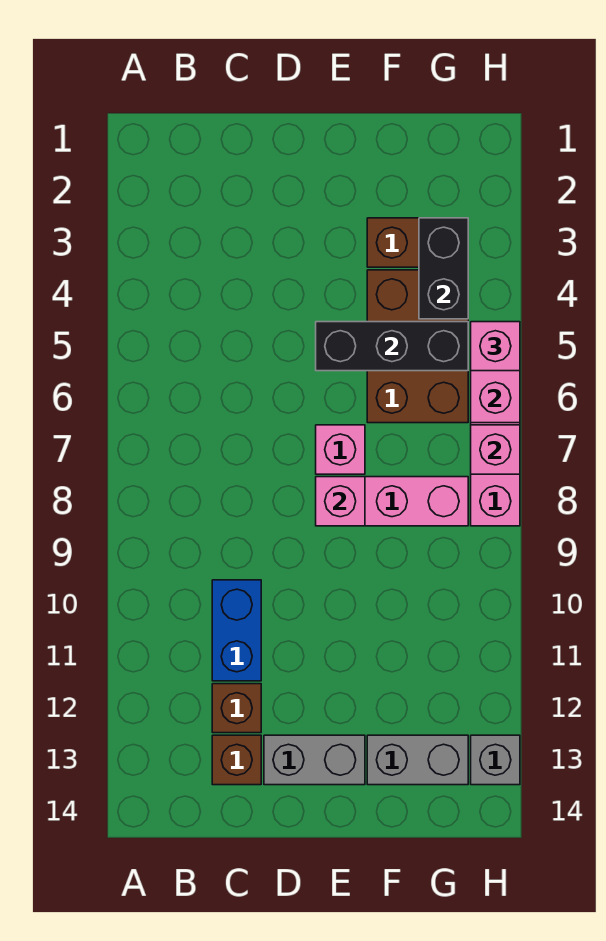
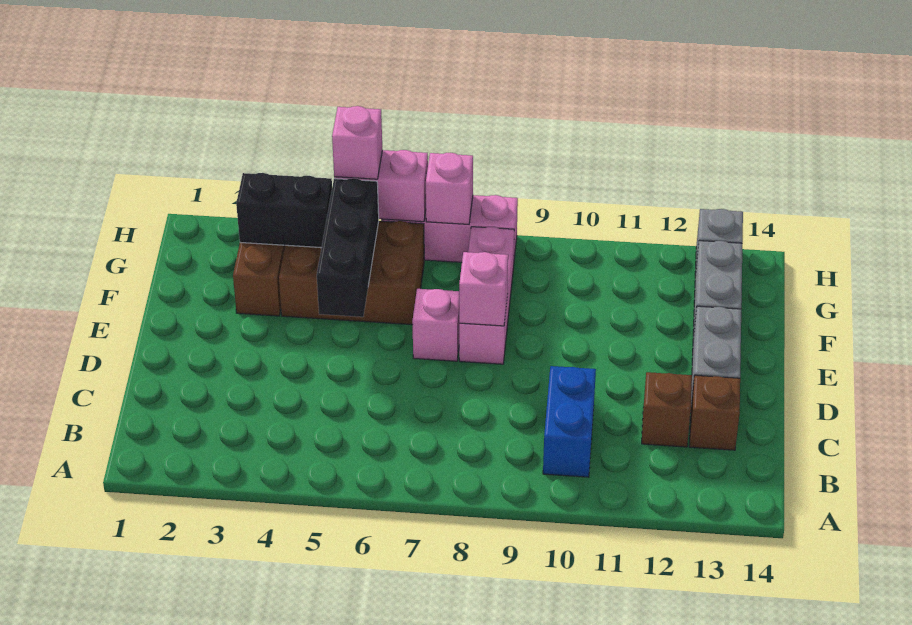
blue brick C10:C11 level 1 -> blue brick B10:C10 level 1

